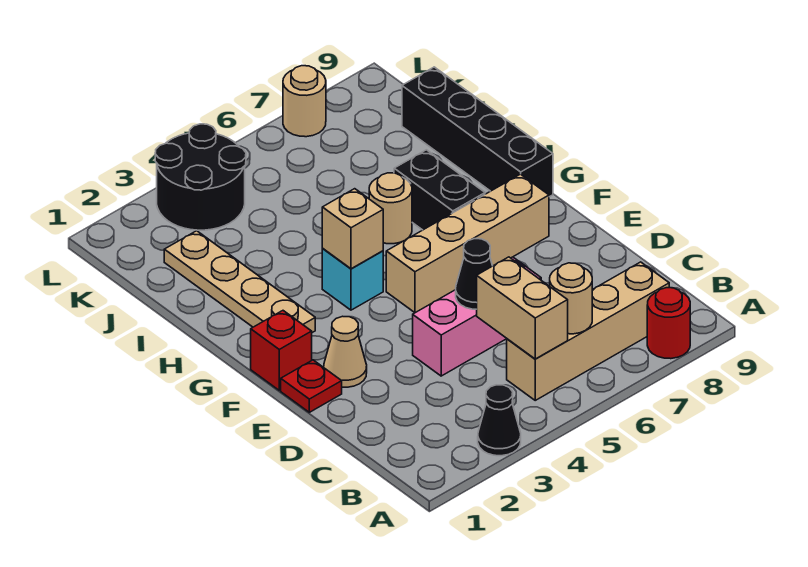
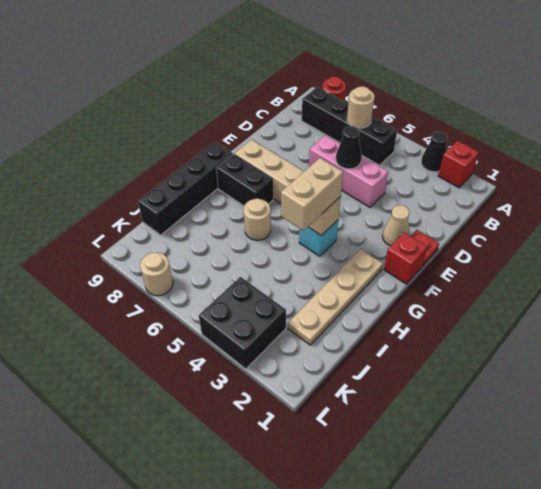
none -> red brick A2 level 1
tan brick B5:B8 level 1 -> black brick B5:B8 level 1
tan brick B5:C5 level 2 -> tan brick G4:H4 level 3
black brick G7:H7 level 1 -> black brick G7:G8 level 1
black round brick K3:L4 level 1 -> black brick K3:L4 level 1

